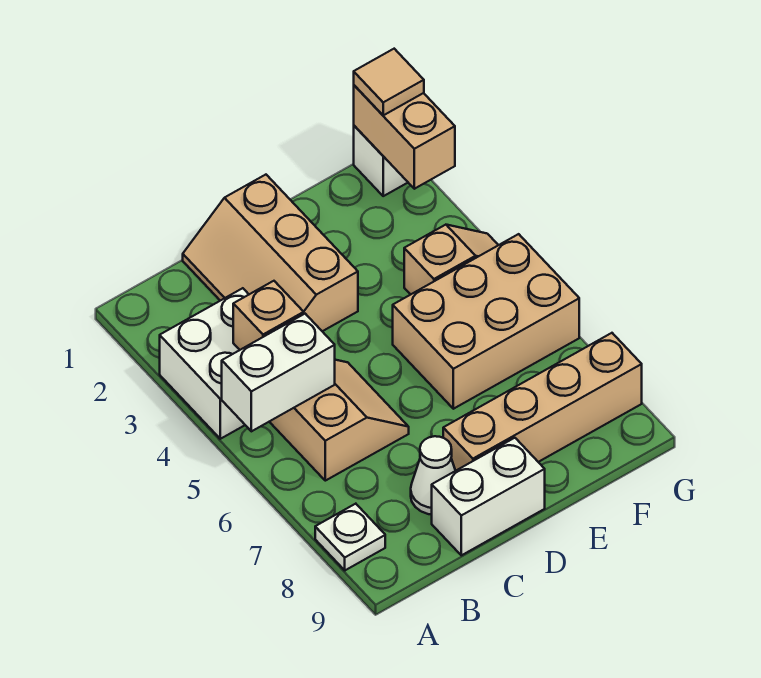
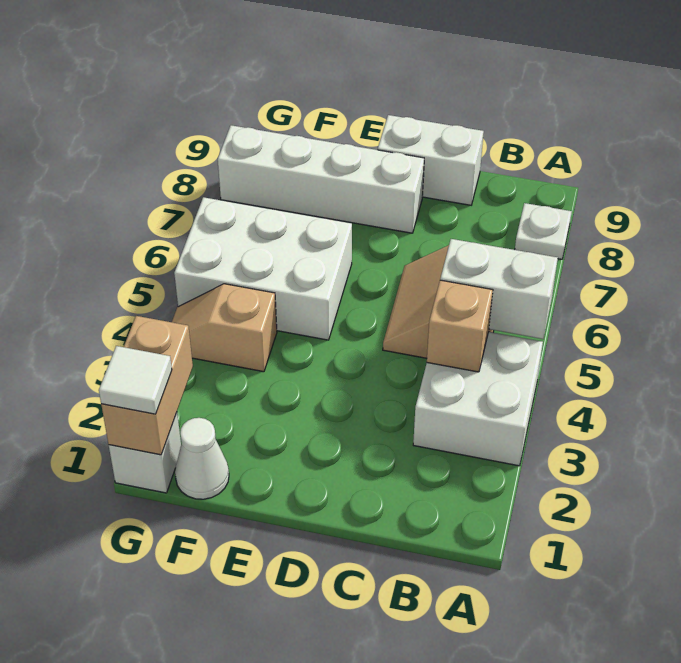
tan slope C1:D3 level 1 top D -> none
white cone C8 level 1 -> white cone F1 level 1
tan brick D8:G8 level 1 -> white brick D8:G8 level 1
tan brick E5:G6 level 1 -> white brick E5:G6 level 1
tan tile G1 level 3 -> white tile G1 level 3

